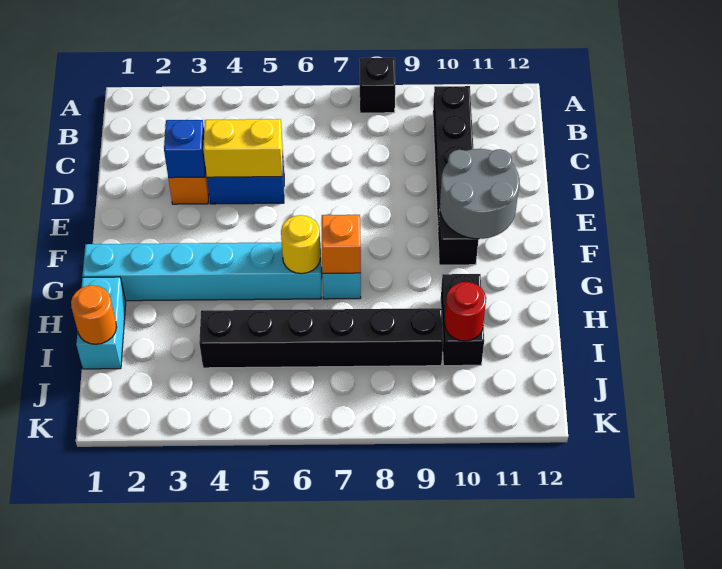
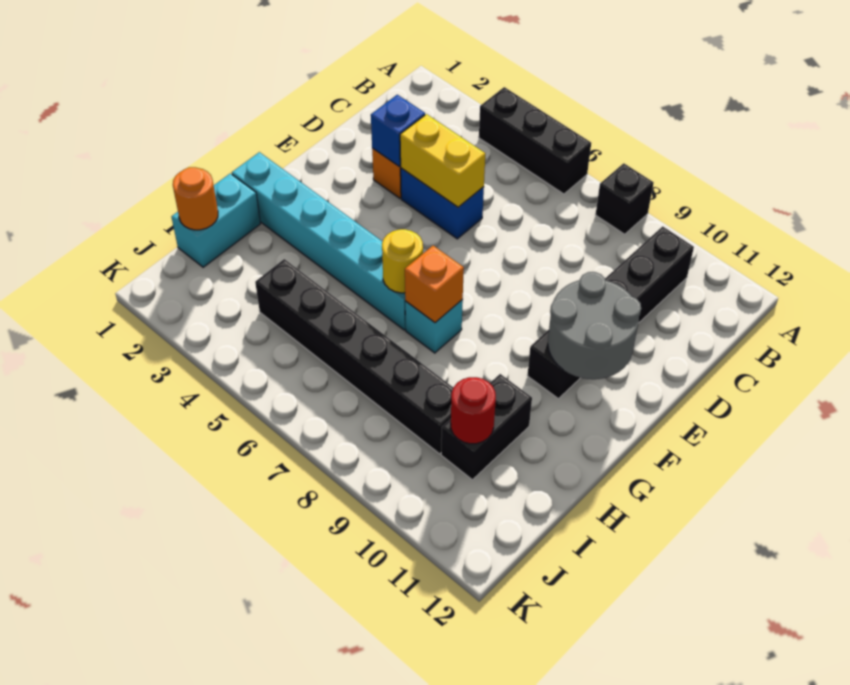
none -> black brick A4:A6 level 1

